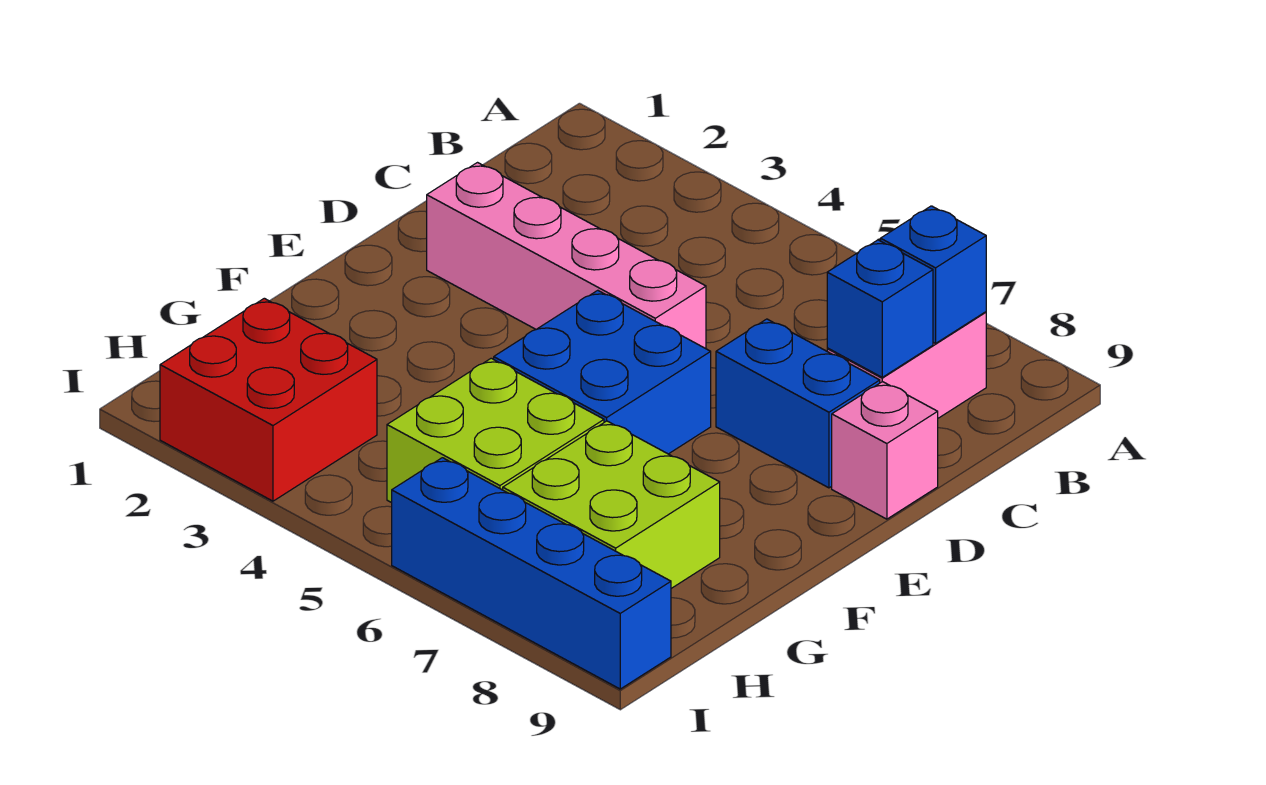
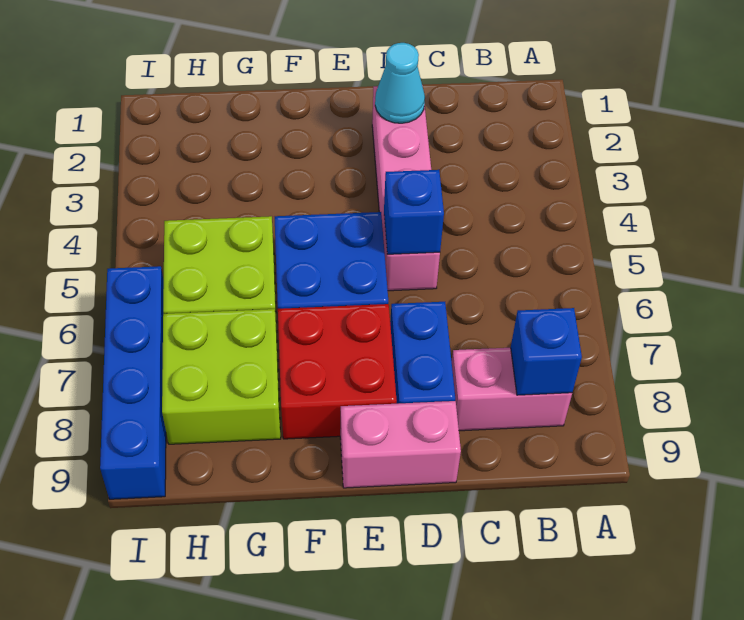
blue brick C8 level 2 -> blue brick D5 level 2
none -> cyan cone D2 level 2
pink brick D9 level 1 -> pink brick D9:E9 level 1
red brick H2:I3 level 1 -> red brick E7:F8 level 1

